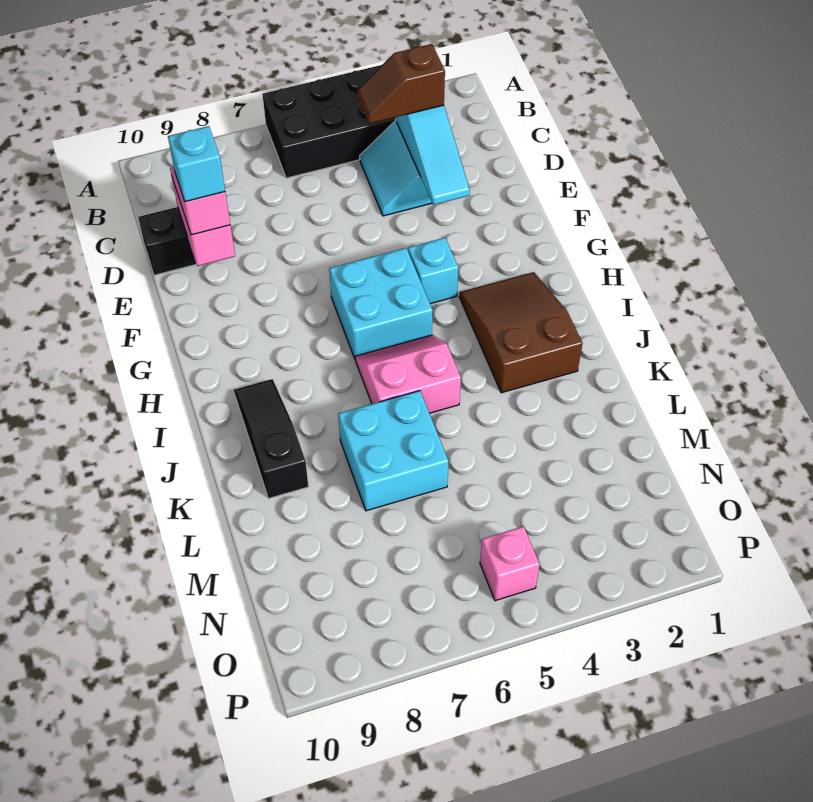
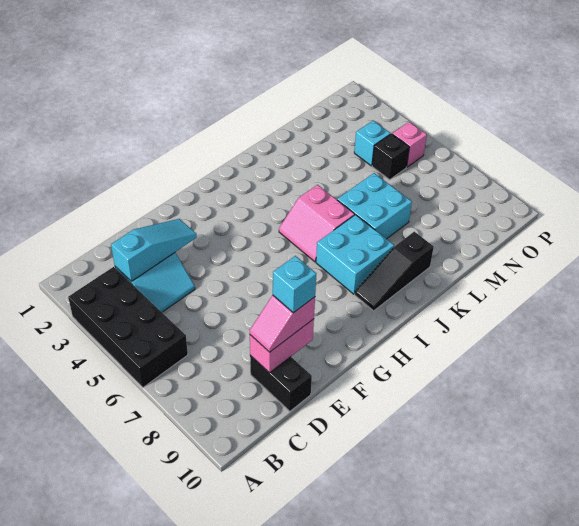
brown slope C3:C4 level 3 top 3 -> none
cyan brick G4 level 1 -> cyan brick N4 level 1
cyan brick G5:H6 level 1 -> cyan brick I7:J8 level 1
brown slope H2:J3 level 1 top J -> none
none -> black brick N5 level 1

